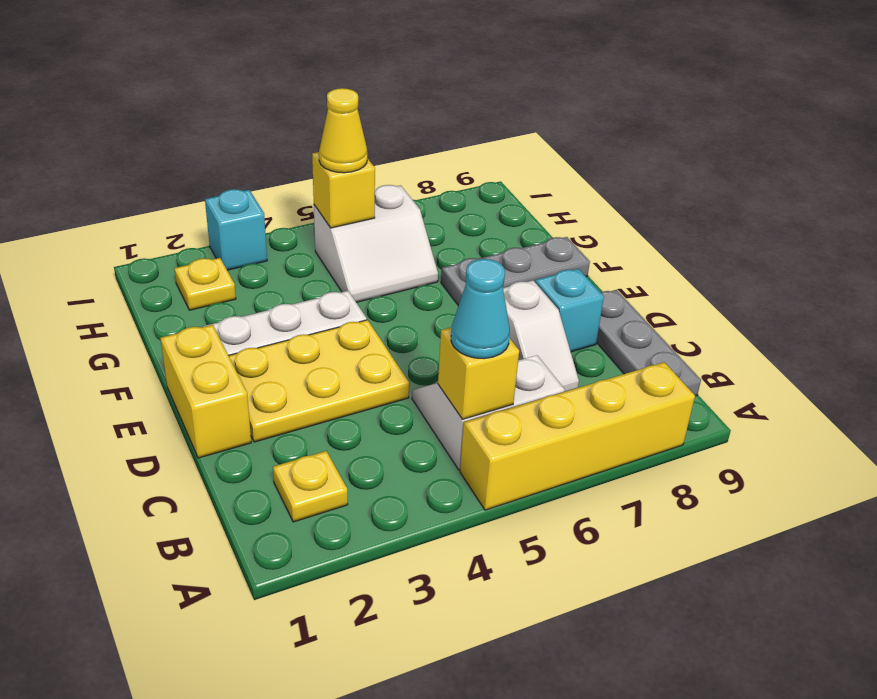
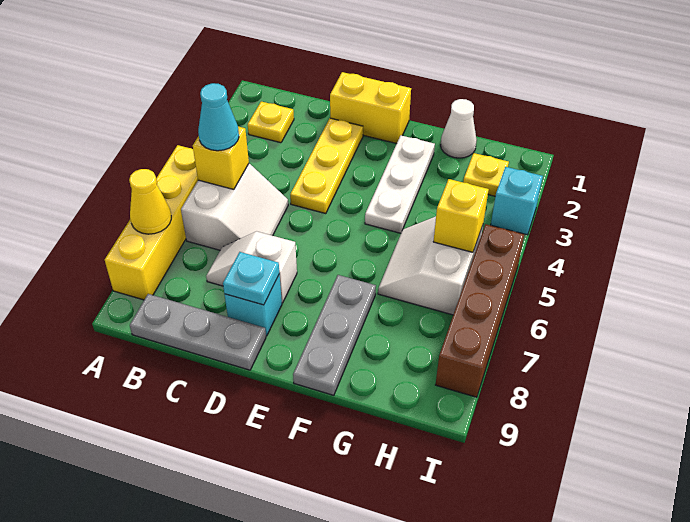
yellow plate D2:E4 level 1 -> yellow plate D2:D4 level 1
none -> cyan plate D8 level 2
none -> white cone G1 level 1
yellow cone H5 level 3 -> yellow cone A7 level 2
none -> brown brick I5:I8 level 1

